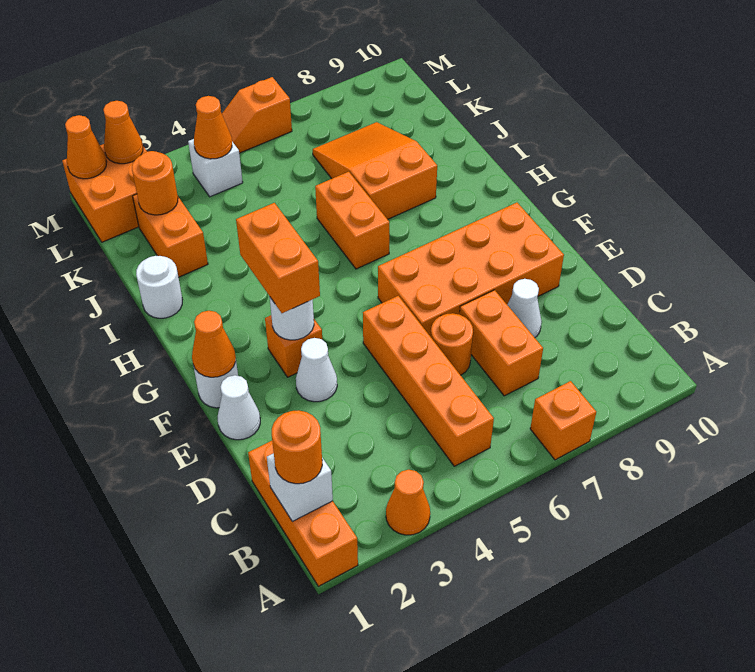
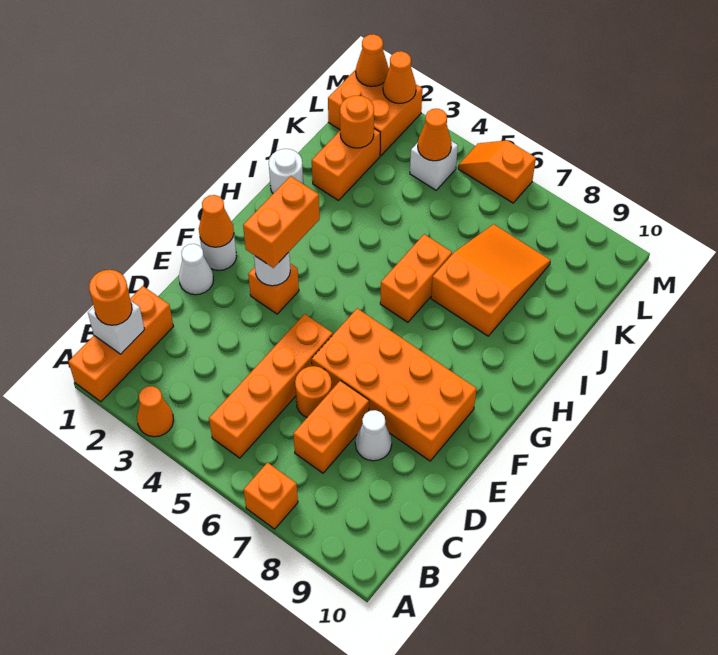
white cone E3 level 1 -> none

